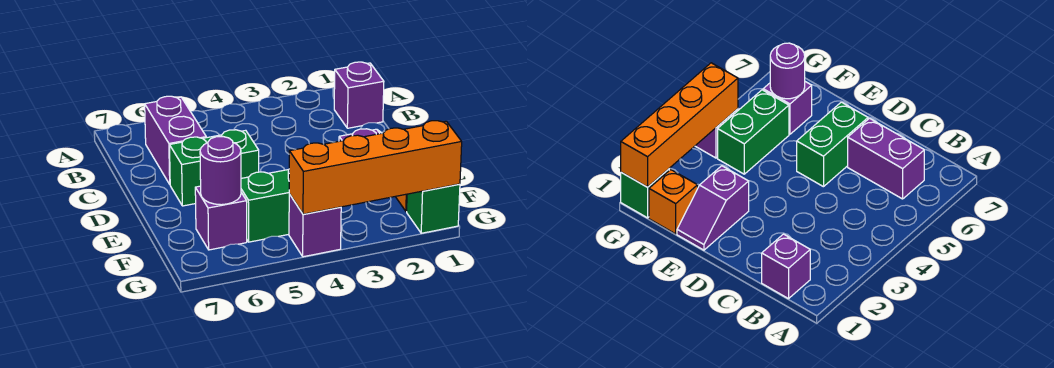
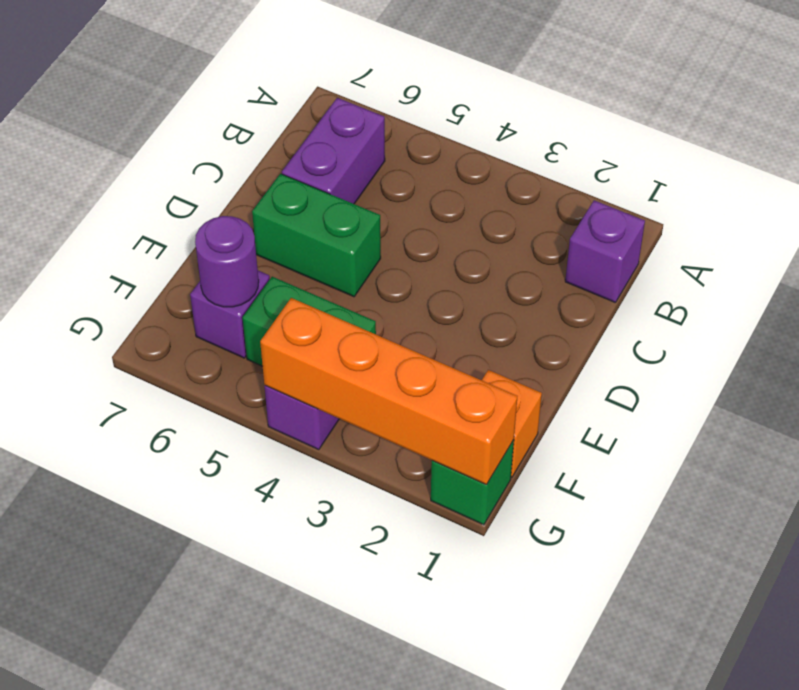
purple slope E1:E2 level 1 top 2 -> none

